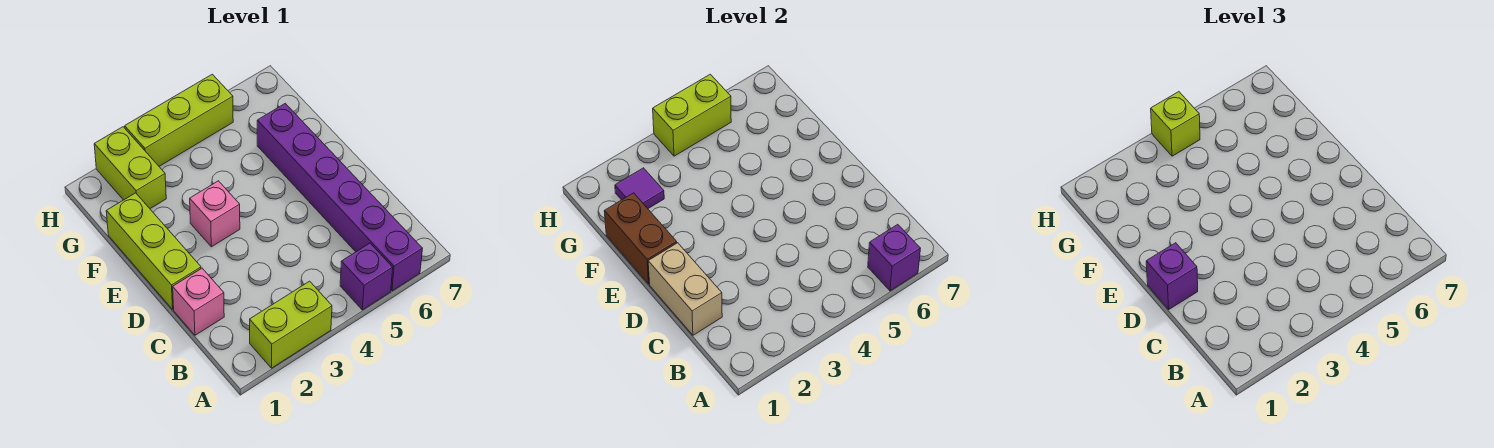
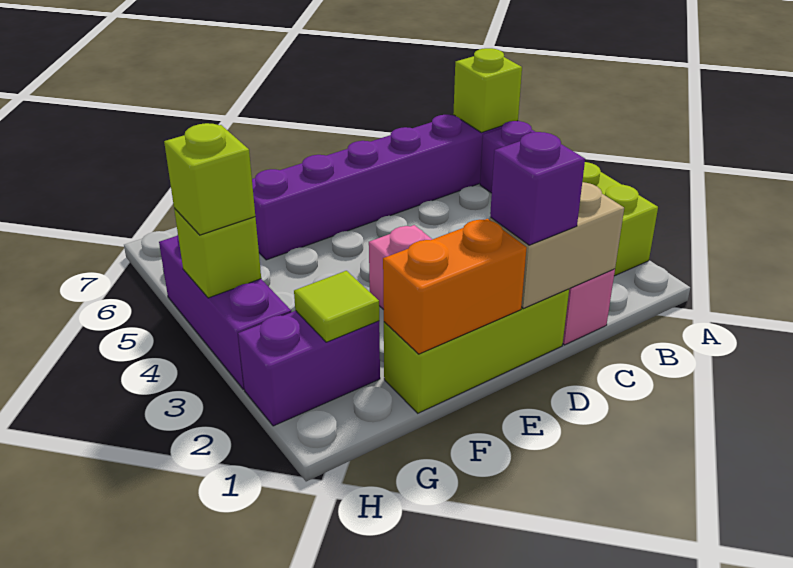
purple brick A6 level 2 -> lime brick A6 level 2
brown brick E1:F1 level 2 -> orange brick E1:F1 level 2
lime brick G2:H2 level 1 -> purple brick G2:H2 level 1
purple tile G2 level 2 -> lime tile G2 level 2
lime brick H3:H5 level 1 -> purple brick H3:H5 level 1
lime brick H4:H5 level 2 -> lime brick H4 level 2

